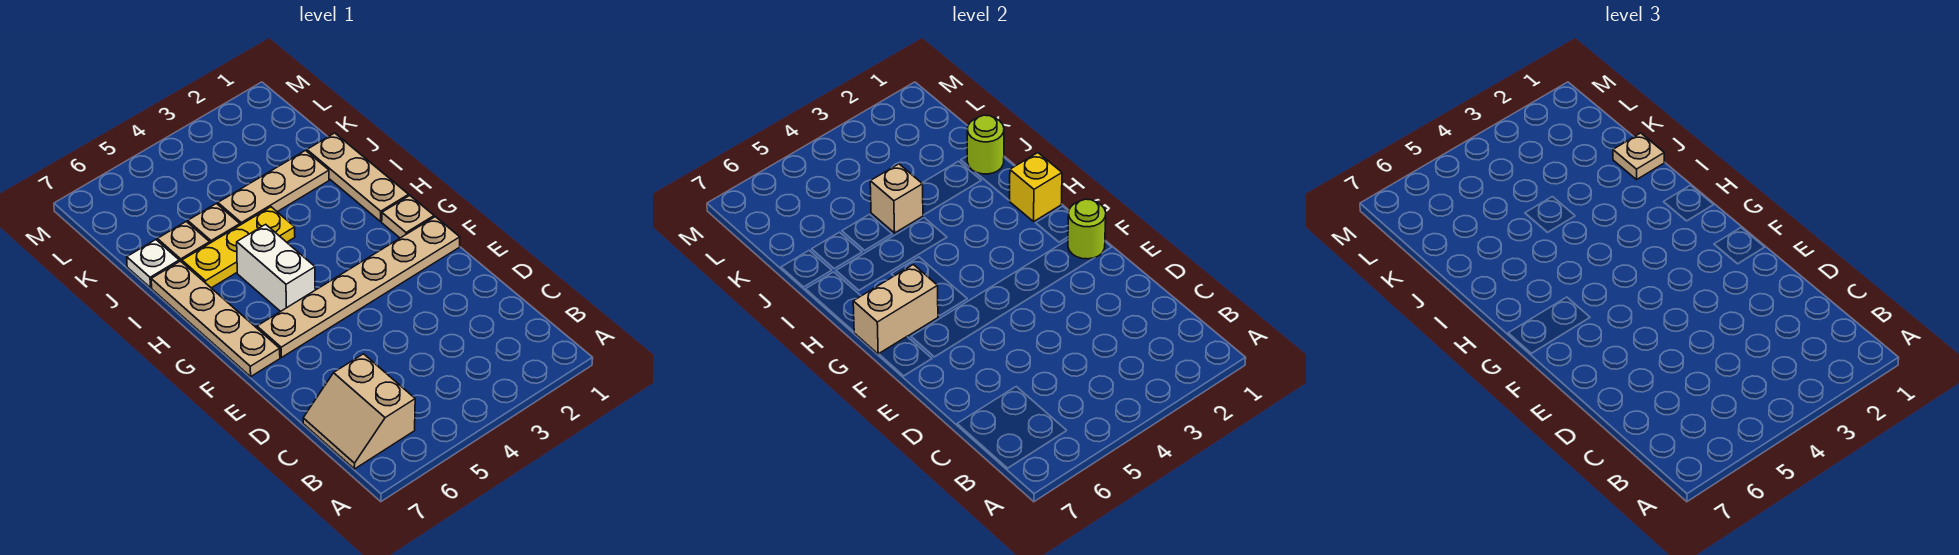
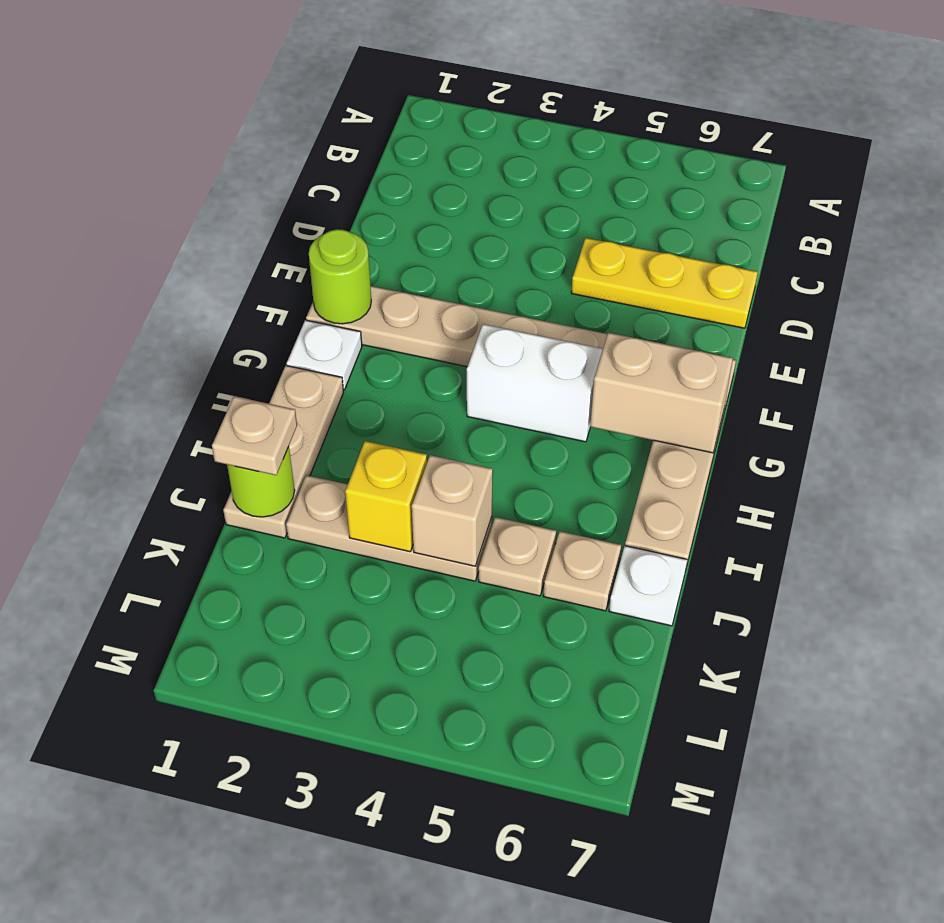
tan slope B6:C7 level 1 top 6 -> none
tan plate G1 level 1 -> white plate G1 level 1
white brick G5:H5 level 1 -> white brick G4:G5 level 1
yellow brick H1 level 2 -> yellow brick J3 level 2
yellow plate I4:I6 level 1 -> yellow plate D5:D7 level 1

